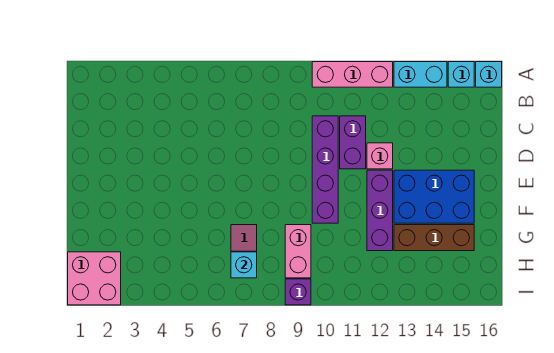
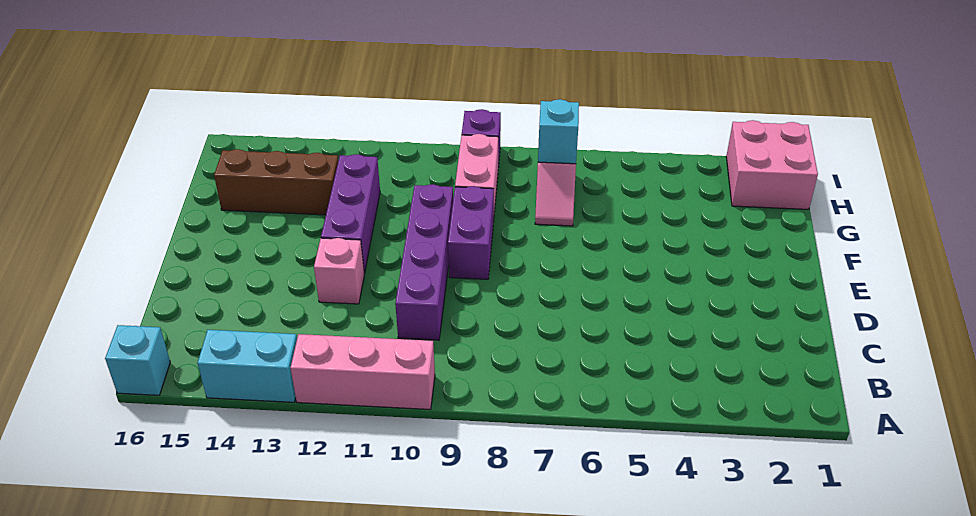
cyan brick A15 level 1 -> none
purple brick C11:D11 level 1 -> purple brick E9:F9 level 1
blue brick E13:F15 level 1 -> none

